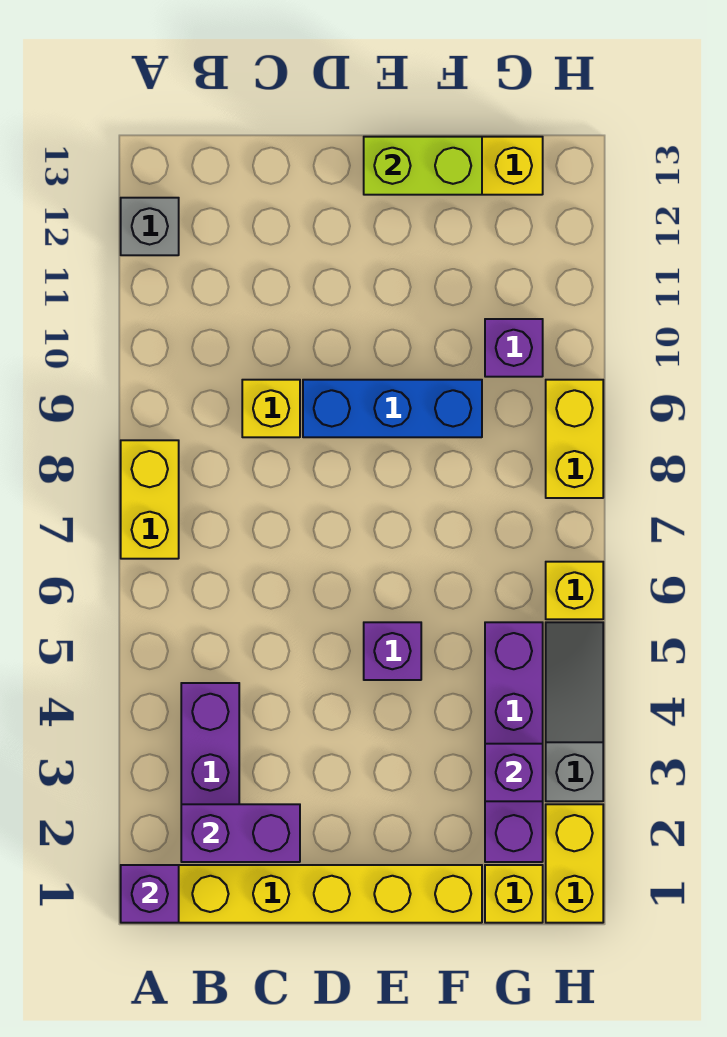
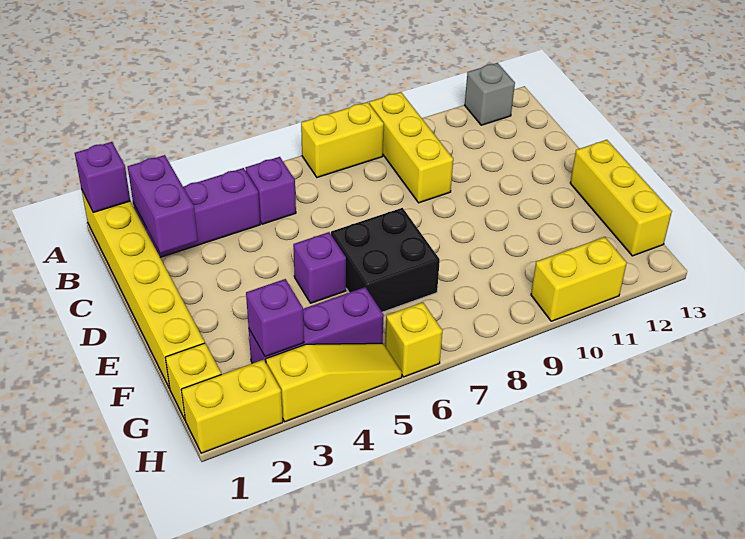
yellow brick C9 level 1 -> yellow brick A9:C9 level 1
blue brick D9:F9 level 1 -> none
none -> black brick E6:F7 level 1
lime brick E13:F13 level 2 -> none
purple brick G2:G5 level 1 -> purple brick G3:G5 level 1
purple brick G10 level 1 -> purple brick B5 level 1
grey slope H3:H5 level 1 top 3 -> yellow slope H3:H5 level 1 top 3
yellow brick H8:H9 level 1 -> yellow brick H10:H11 level 1

